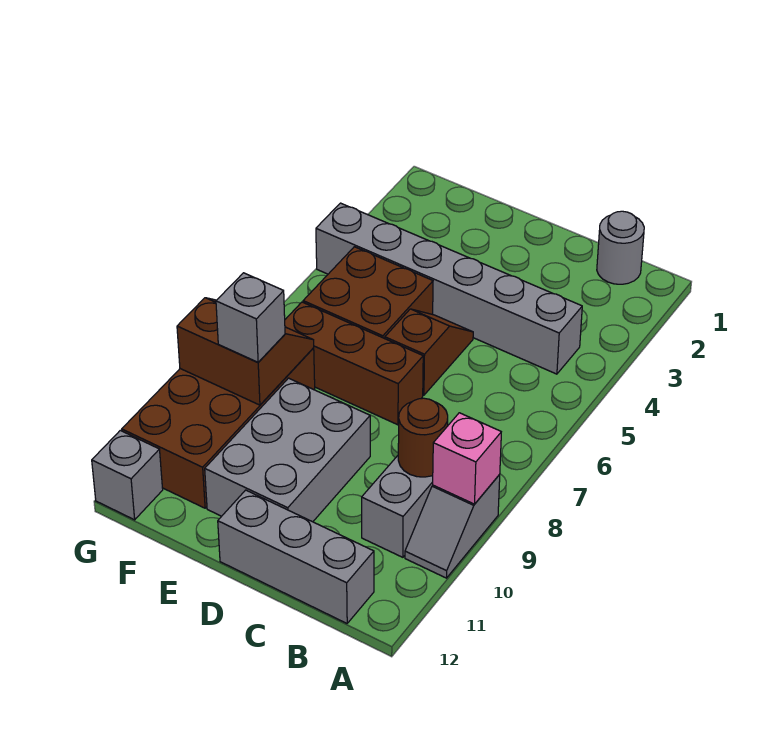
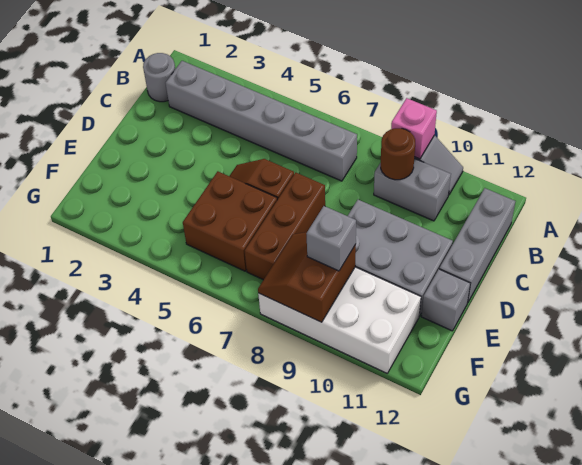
grey brick B4:G4 level 1 -> grey brick B2:B7 level 1
brown brick F8:G11 level 1 -> white brick F8:G11 level 1
grey brick G12 level 1 -> grey brick E12 level 1

